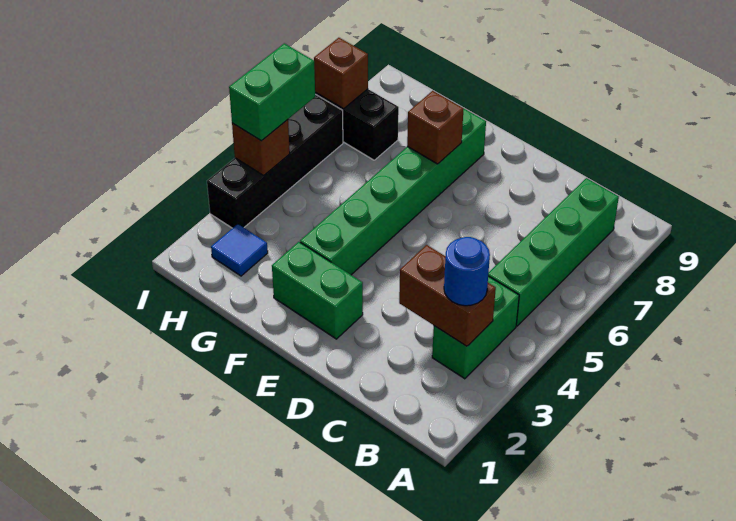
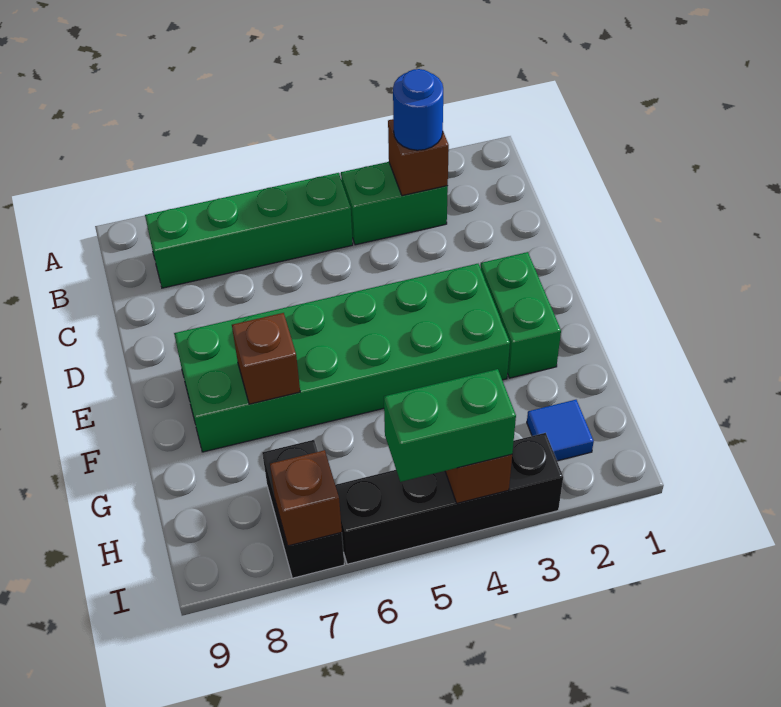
brown brick B3:C3 level 2 -> brown brick B3 level 2
green brick F3:F8 level 1 -> green brick E3:F8 level 1

